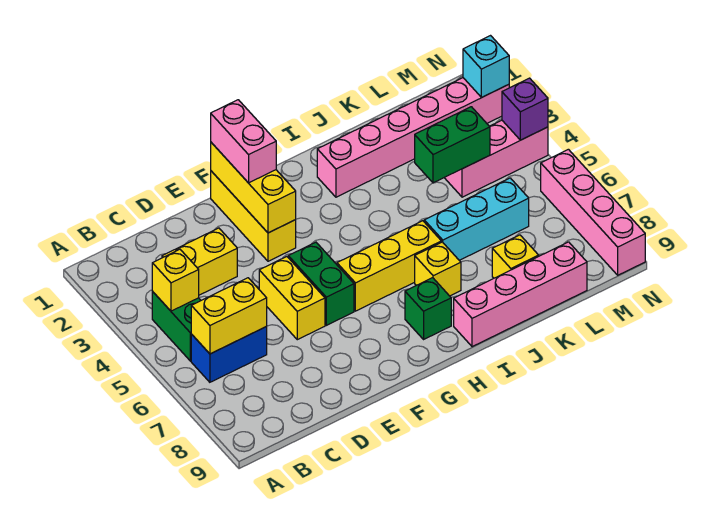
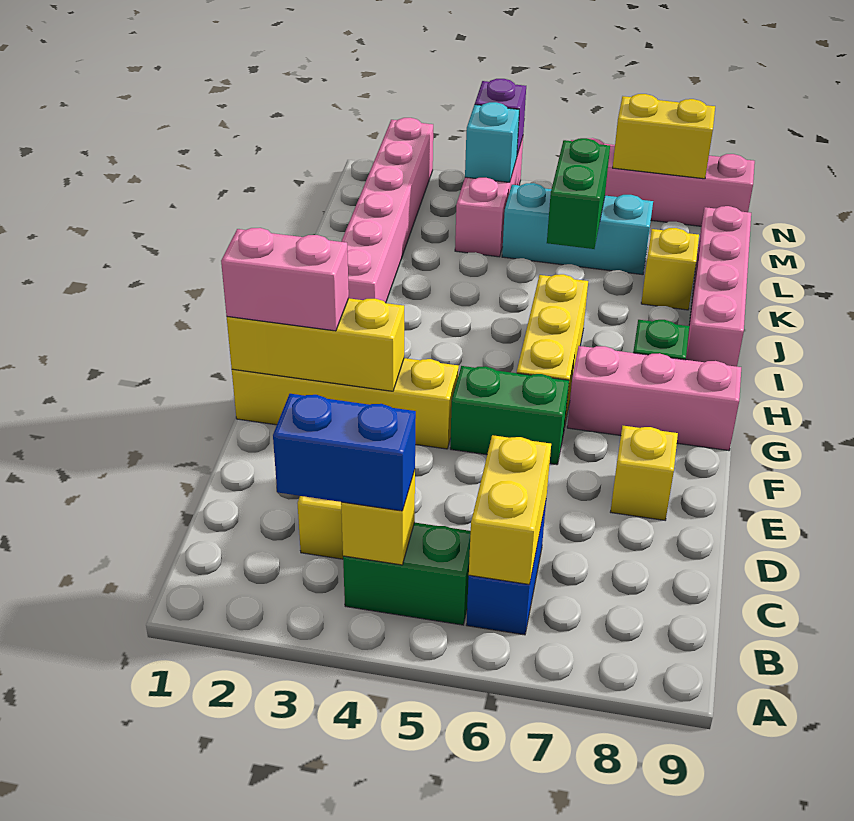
none -> blue brick B3:B4 level 3
yellow brick E5:E6 level 1 -> yellow brick N7:N8 level 2
yellow brick F1:F3 level 1 -> yellow brick F1:F4 level 1
none -> pink brick G7:G9 level 1
yellow brick I7 level 1 -> yellow brick E8 level 1
cyan brick J6:L6 level 1 -> cyan brick L5:L7 level 1
green brick K4:L4 level 2 -> green brick K6:L6 level 2
cyan brick N2 level 2 -> cyan brick M4 level 2

